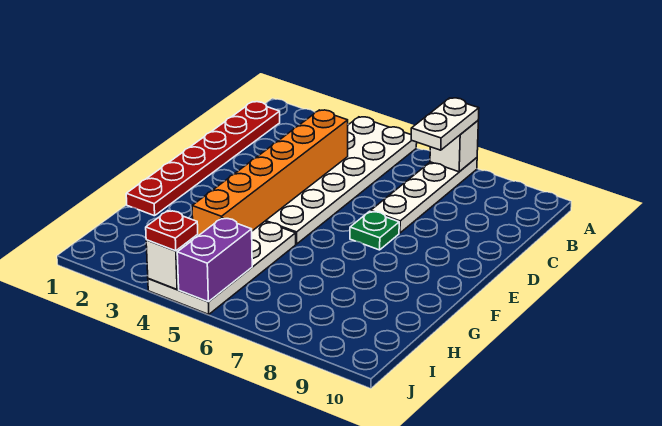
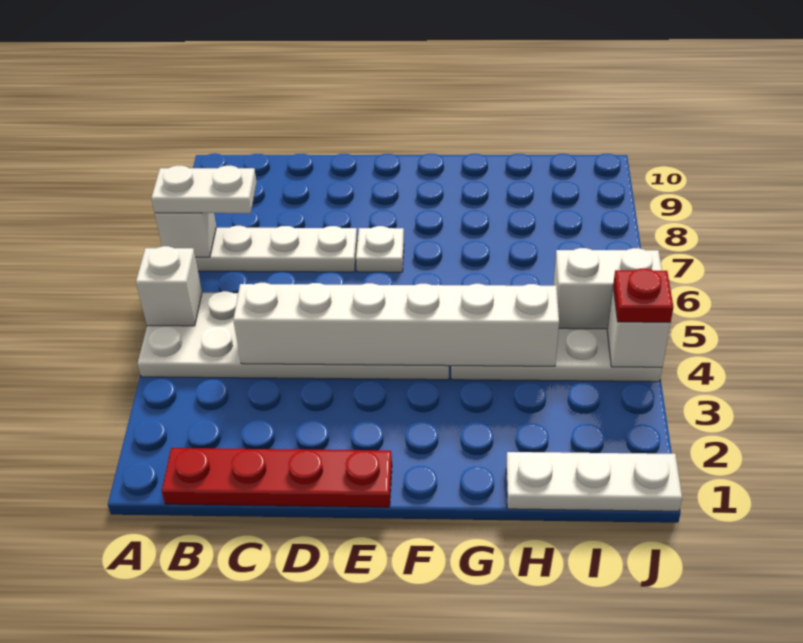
none -> white brick A5 level 2
red plate B1:G1 level 1 -> red plate B1:E1 level 1
orange brick C4:H4 level 2 -> white brick C4:H4 level 2
green plate E7 level 1 -> white plate E7 level 1
none -> white plate H1:J1 level 1
purple brick I5:J5 level 2 -> white brick I5:J5 level 2

